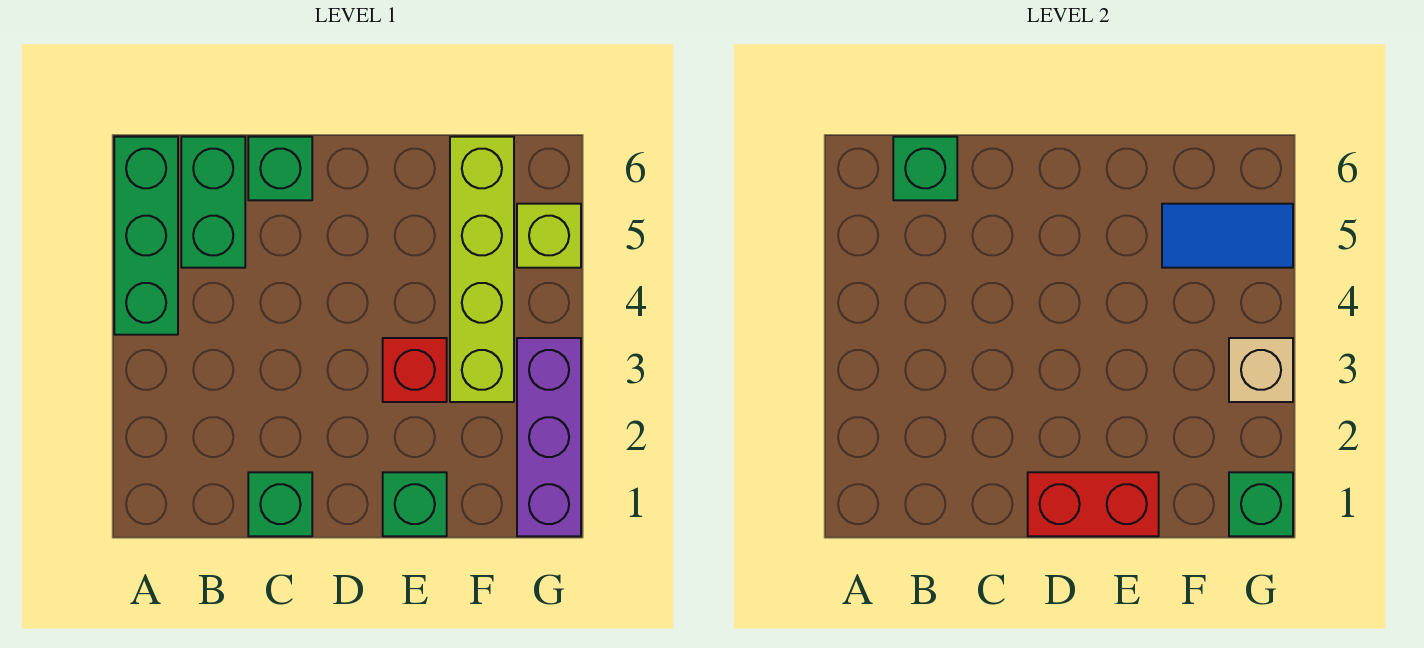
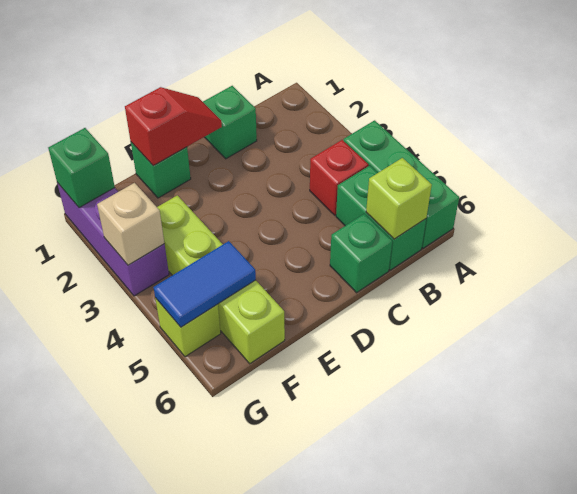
green brick B6 level 2 -> lime brick B6 level 2
red brick D1:E1 level 2 -> red slope D1:E1 level 2 top E
red brick E3 level 1 -> red brick B4 level 1

